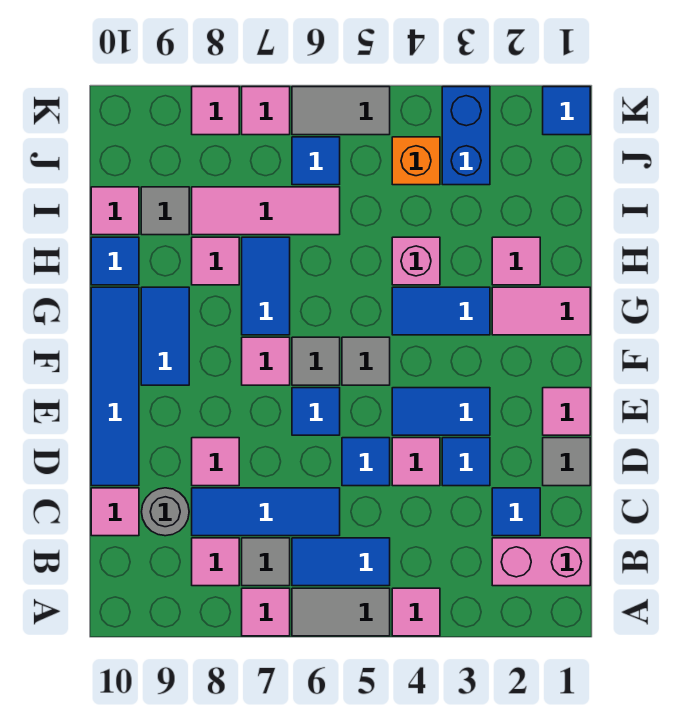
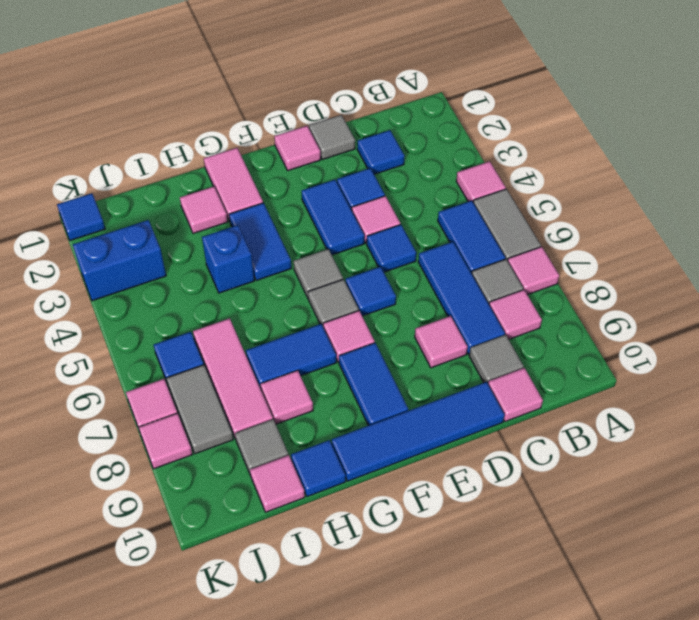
pink brick B1:B2 level 1 -> none
grey round brick C9 level 1 -> grey tile C9 level 1
blue tile F9:G9 level 1 -> blue tile F8:F9 level 1
pink brick H4 level 1 -> blue brick H4 level 1
orange brick J4 level 1 -> none
grey tile K5:K6 level 1 -> grey tile J7:J8 level 1

